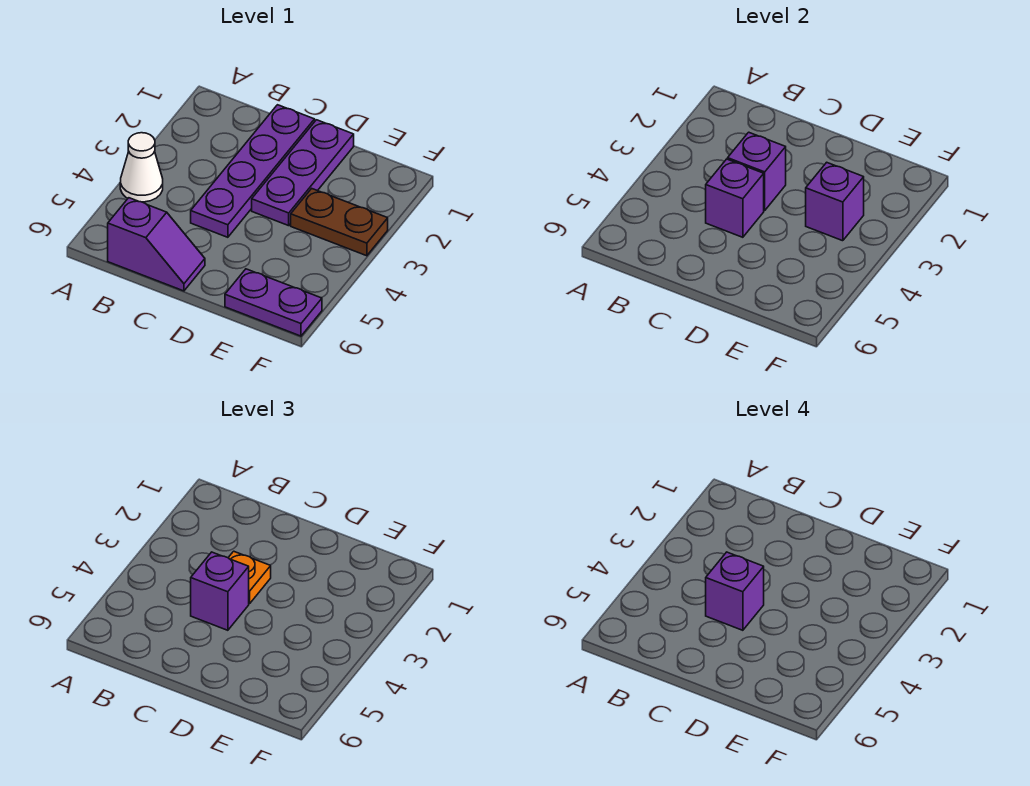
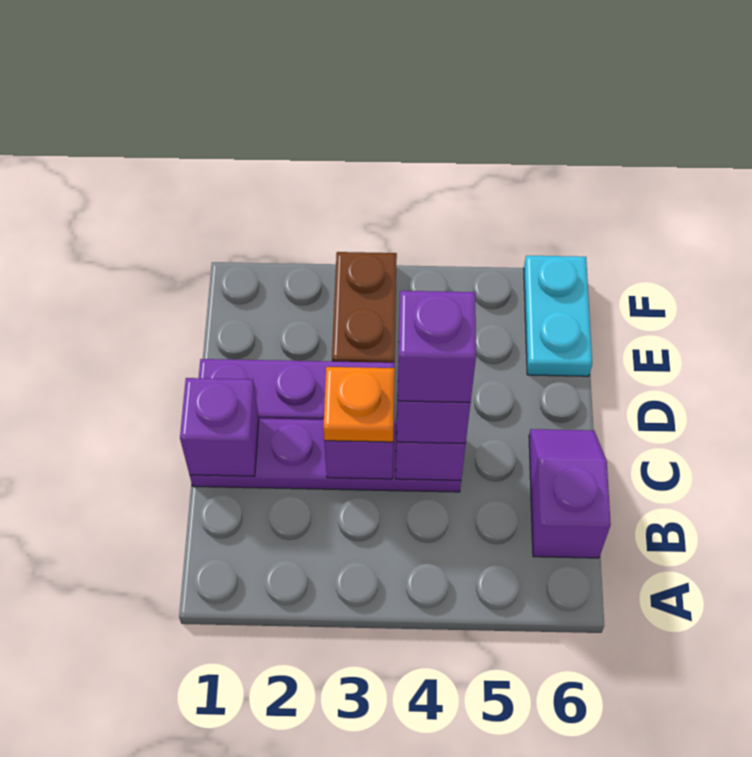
white cone A4 level 1 -> none
purple brick E3 level 2 -> purple brick C1 level 2
purple plate E6:F6 level 1 -> cyan plate E6:F6 level 1

